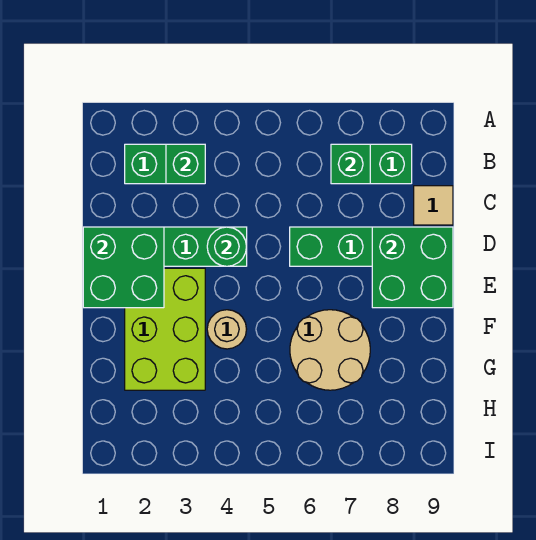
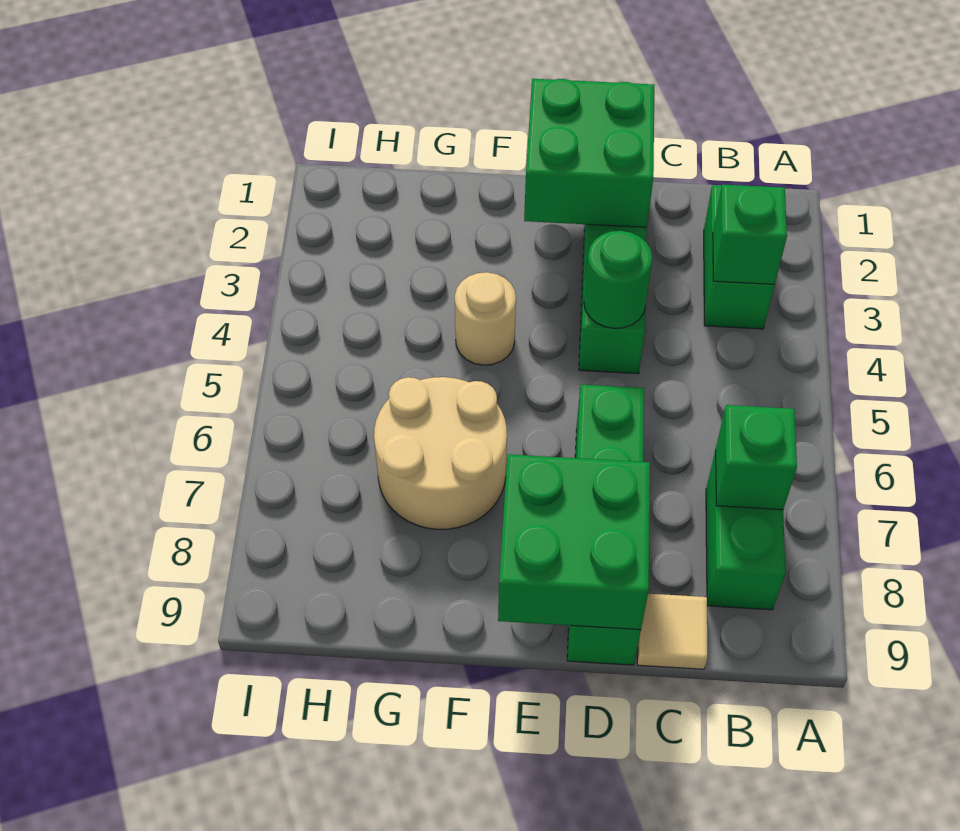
lime brick E2:G3 level 1 -> none

